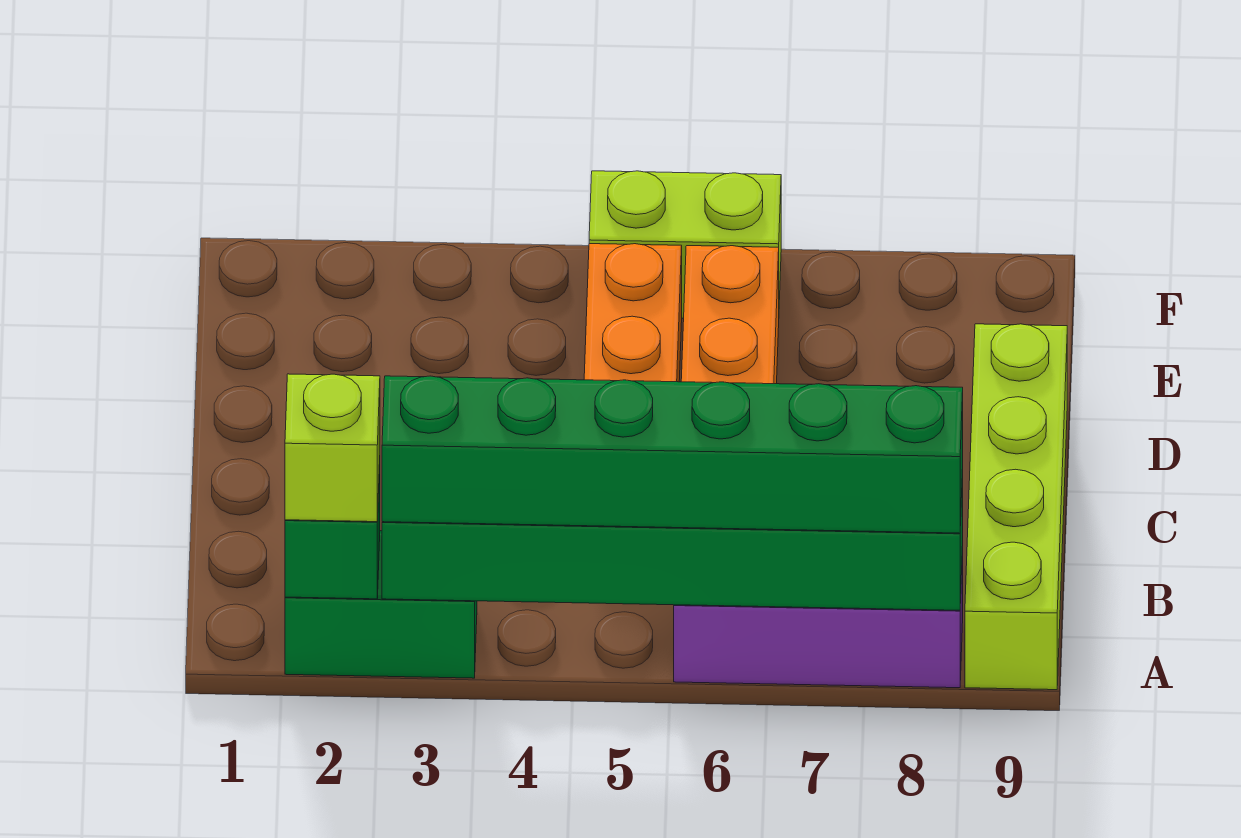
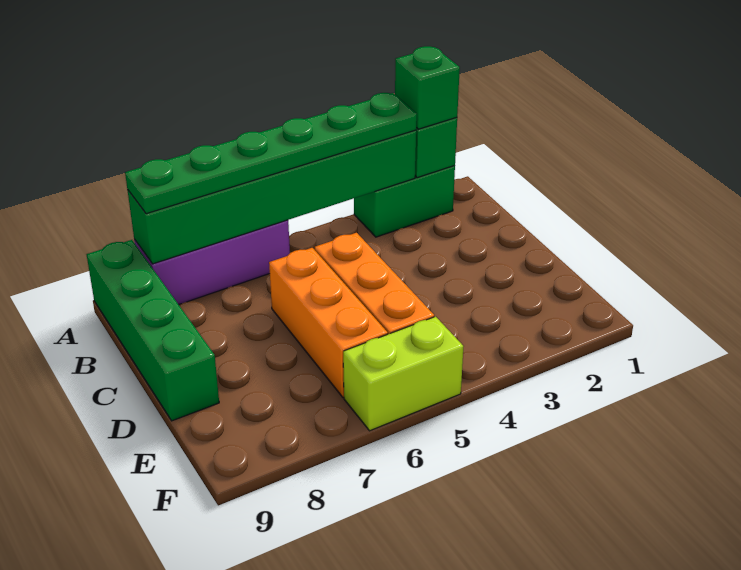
lime brick A2 level 3 -> green brick A2 level 3
green brick A3:A8 level 3 -> green plate A3:A8 level 3
lime brick A9:D9 level 1 -> green brick A9:D9 level 1

